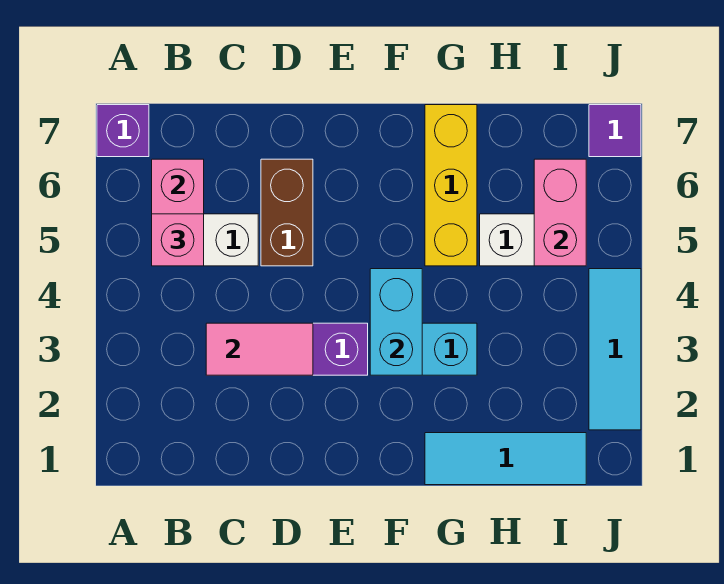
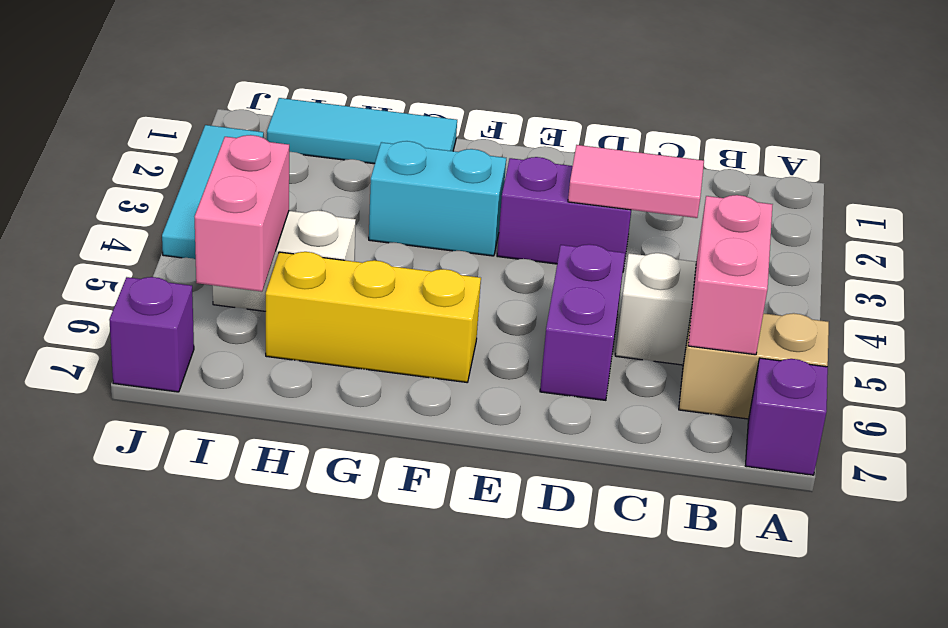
none -> tan brick A6:B6 level 1
pink brick B5 level 3 -> none
brown brick D5:D6 level 1 -> purple brick D5:D6 level 1
cyan brick F3:F4 level 2 -> none
yellow brick G5:G7 level 1 -> yellow brick F6:H6 level 1
purple tile J7 level 1 -> purple brick J7 level 1

